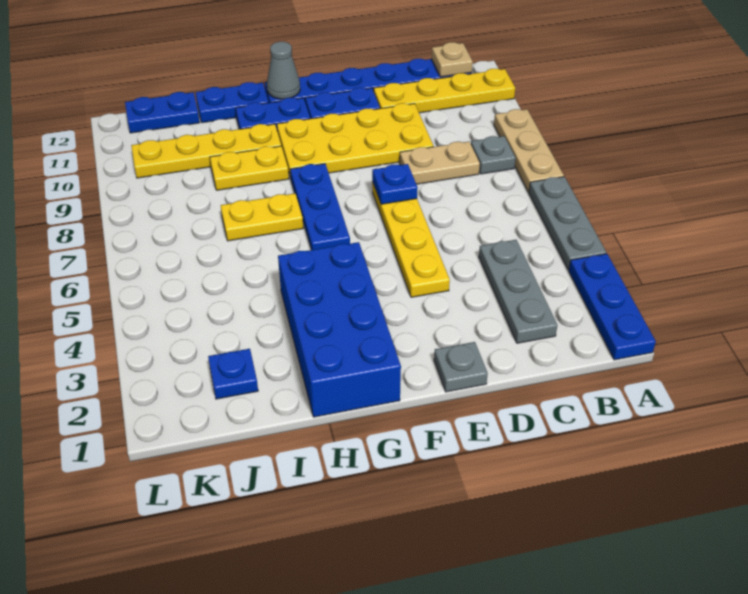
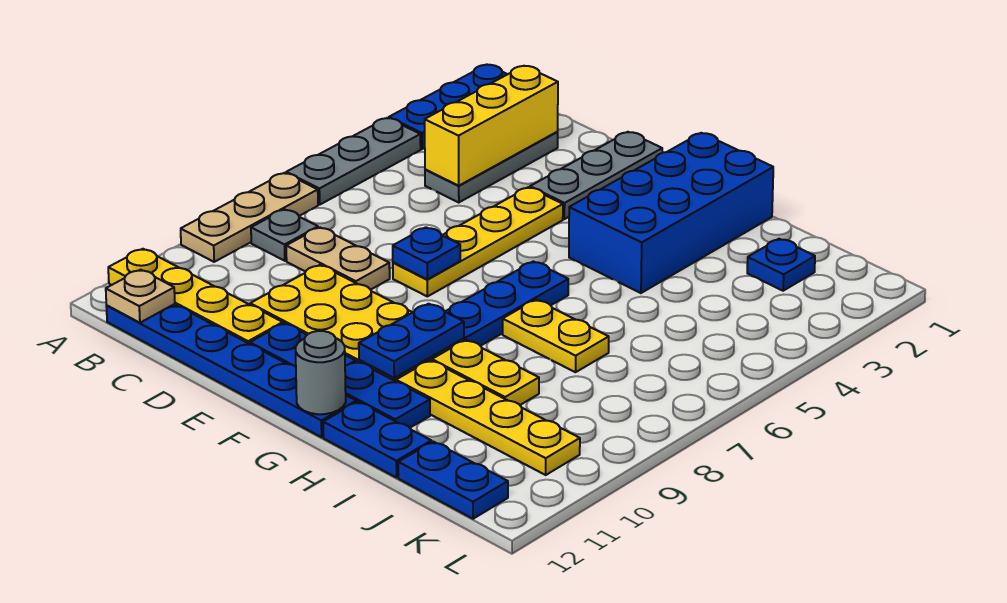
none -> yellow brick C2:C4 level 2
grey plate E1 level 1 -> grey plate E1:E3 level 1
none -> blue plate G9:G10 level 2
grey cone G12 level 2 -> grey round brick G12 level 2

